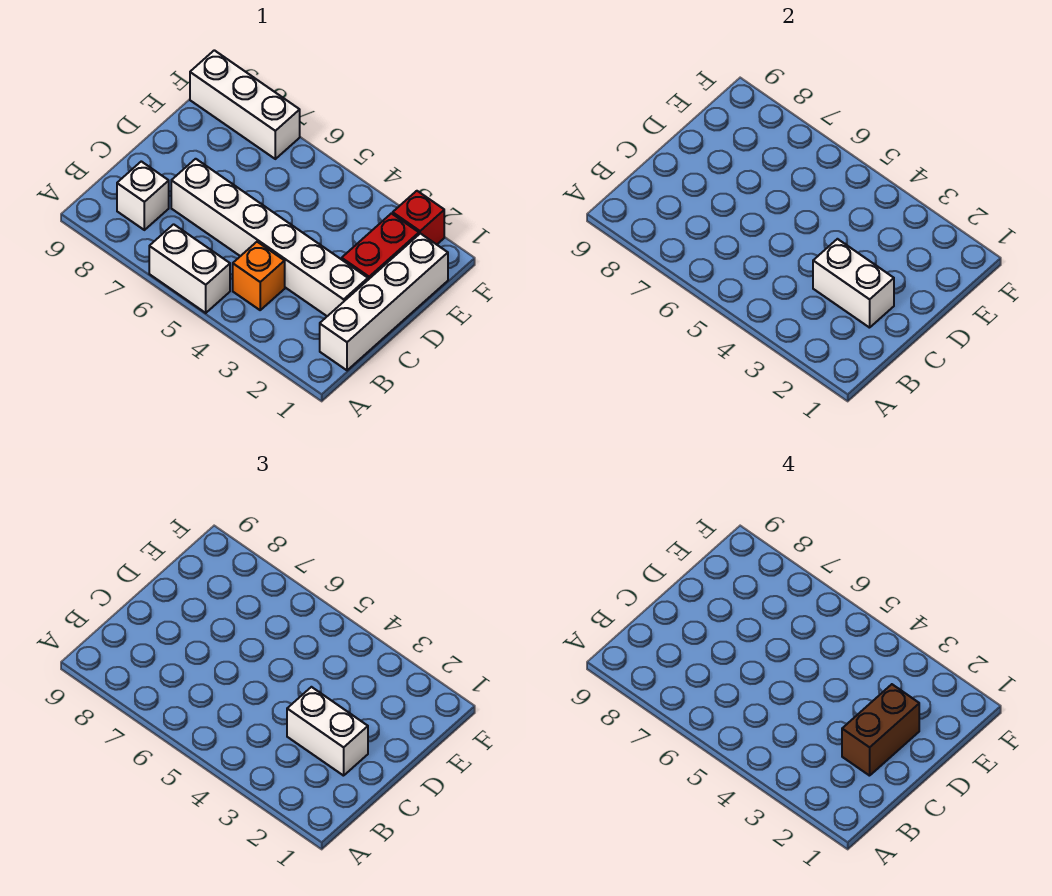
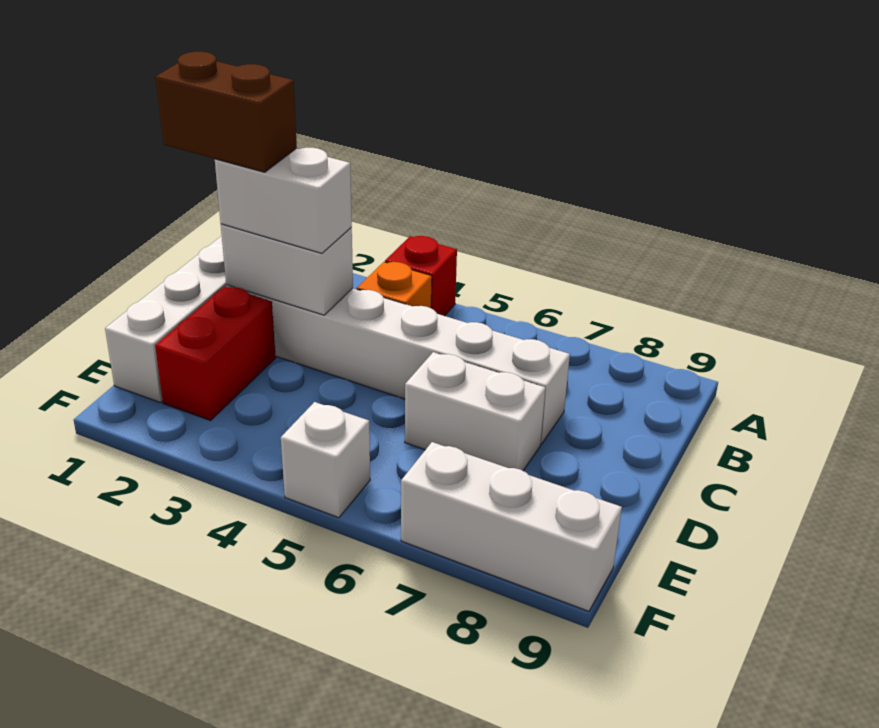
white brick A5:A6 level 1 -> white brick D6:D7 level 1
white brick B8 level 1 -> white brick F5 level 1
brown brick C2:D2 level 4 -> brown brick C1:C2 level 4
red brick F2 level 1 -> red brick A4 level 1

